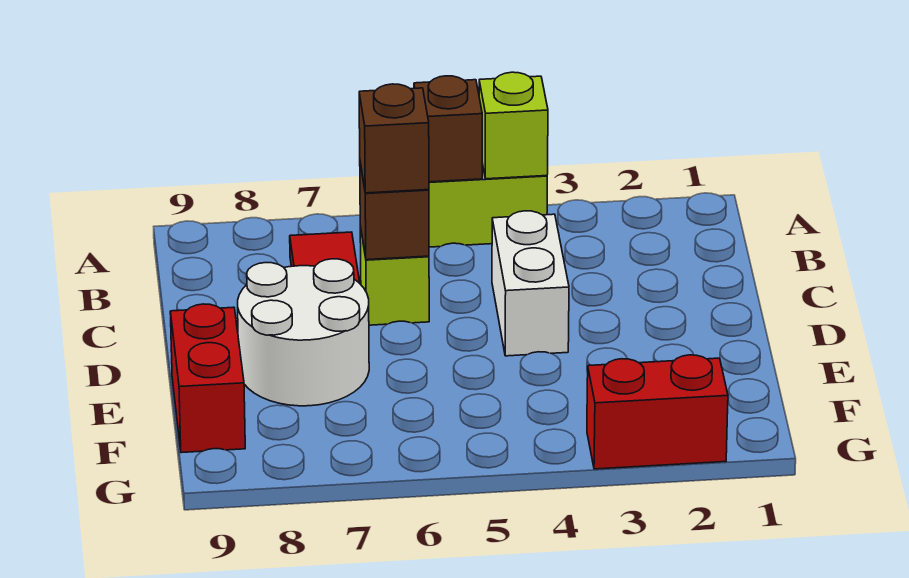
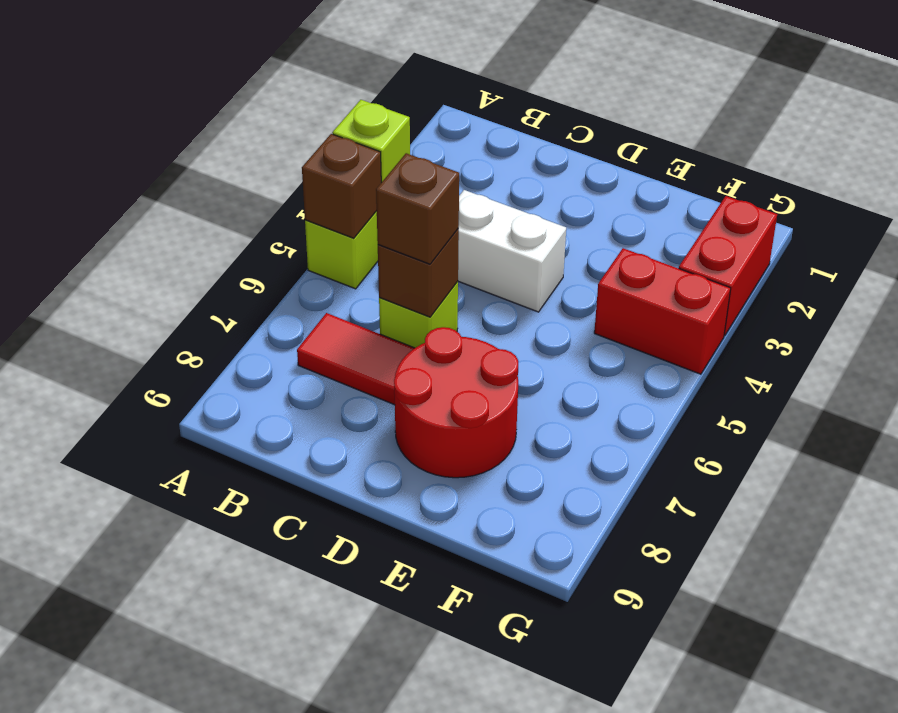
white round brick D7:E8 level 1 -> red round brick D7:E8 level 1
red brick E9:F9 level 1 -> red brick F4:G4 level 1

